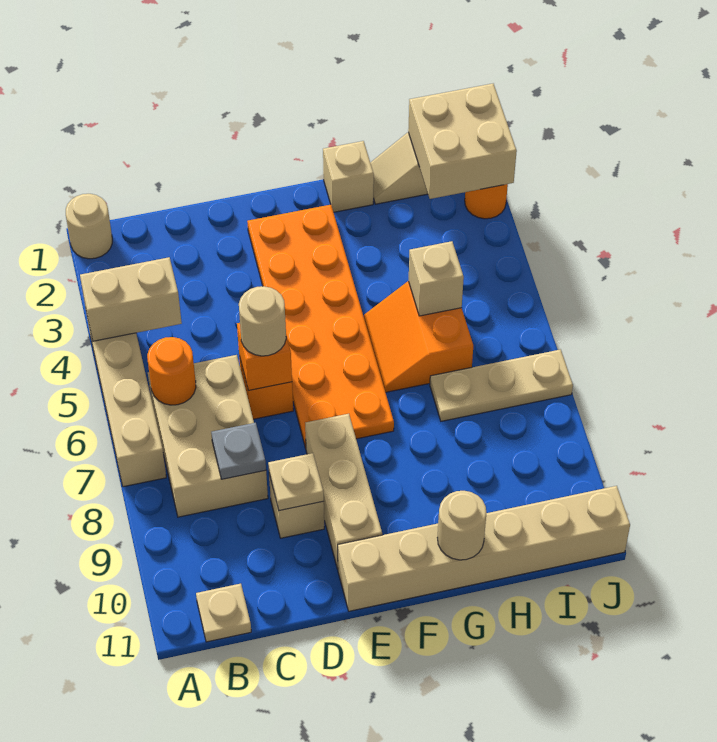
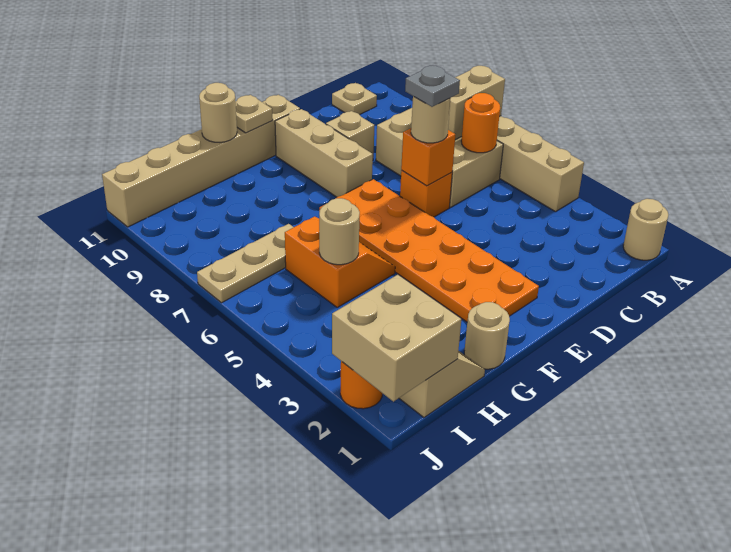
tan brick A4:B4 level 2 -> tan brick A7:B7 level 2
grey plate C8 level 2 -> grey plate D6 level 4
tan plate D9 level 2 -> tan plate F11 level 2
tan brick G1 level 1 -> tan round brick G1 level 1
tan brick H5 level 2 -> tan round brick H5 level 2

